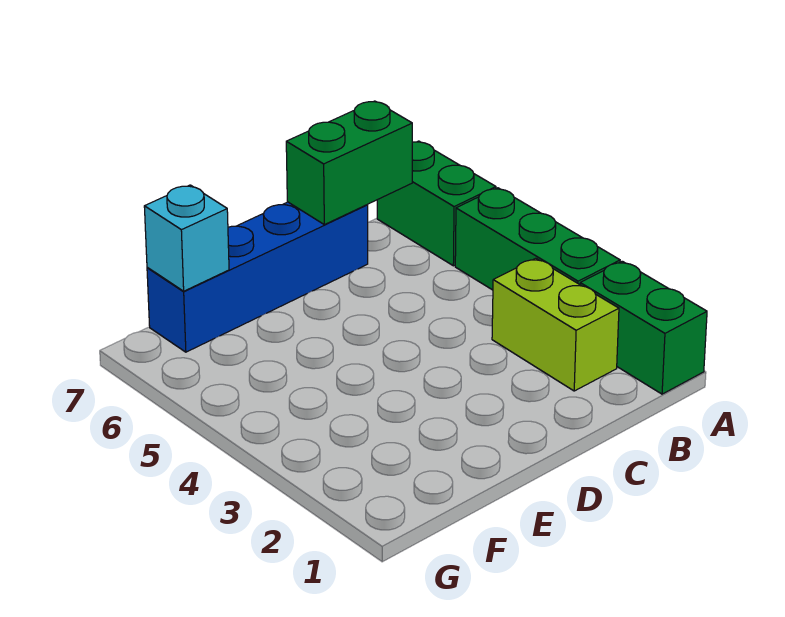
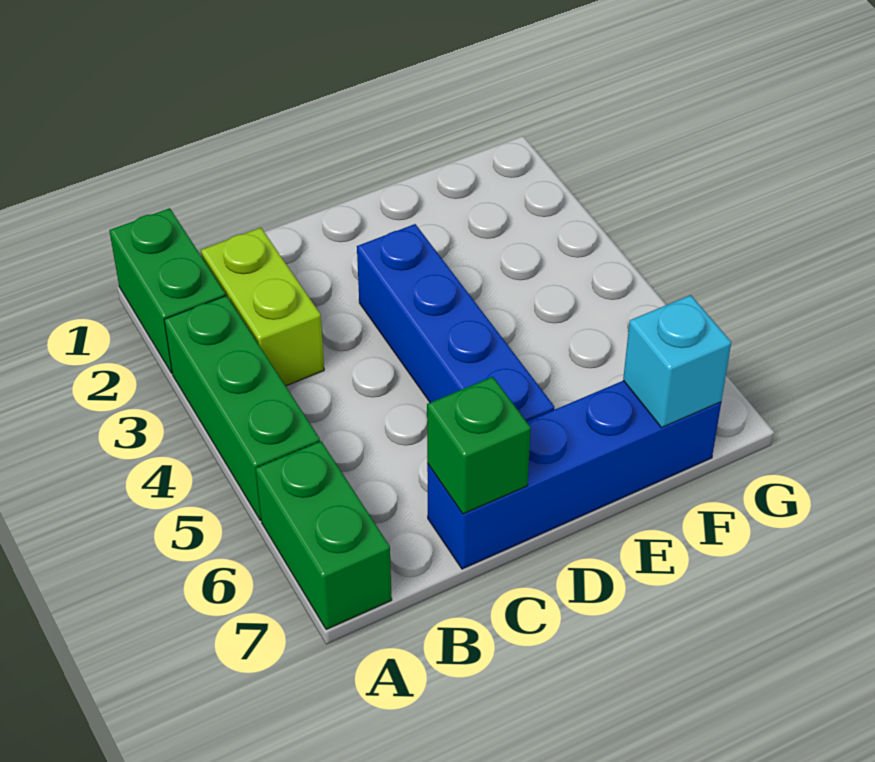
green brick B7:C7 level 2 -> green brick C7 level 2
none -> blue brick D3:D6 level 1

